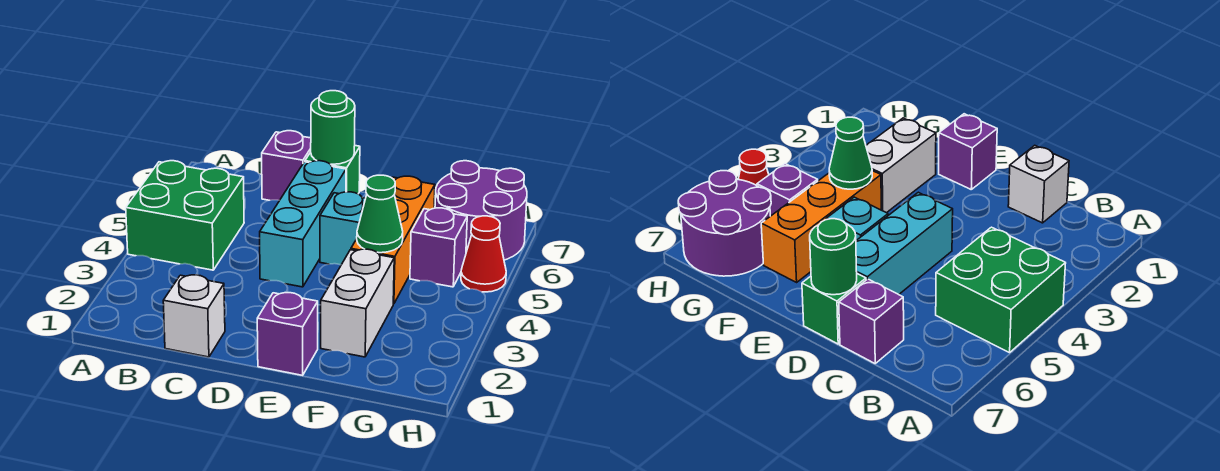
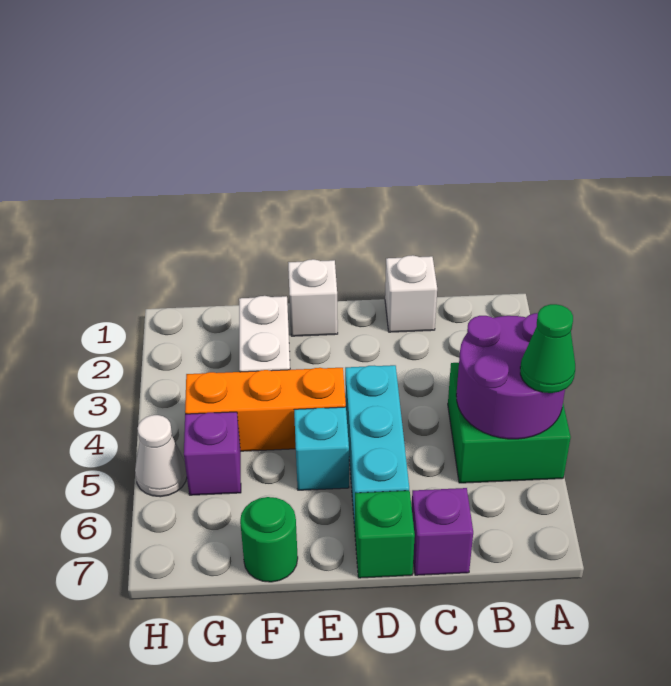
green round brick D7 level 2 -> green round brick F7 level 1
purple brick E1 level 1 -> white brick E1 level 1
orange brick F4:F6 level 1 -> orange brick E4:G4 level 1
green cone F4 level 2 -> green cone A5 level 3
purple round brick G6:H7 level 1 -> purple round brick A4:B5 level 2
red cone H5 level 1 -> white cone H5 level 1

